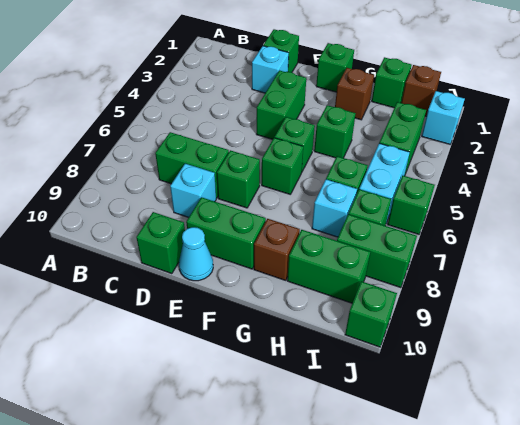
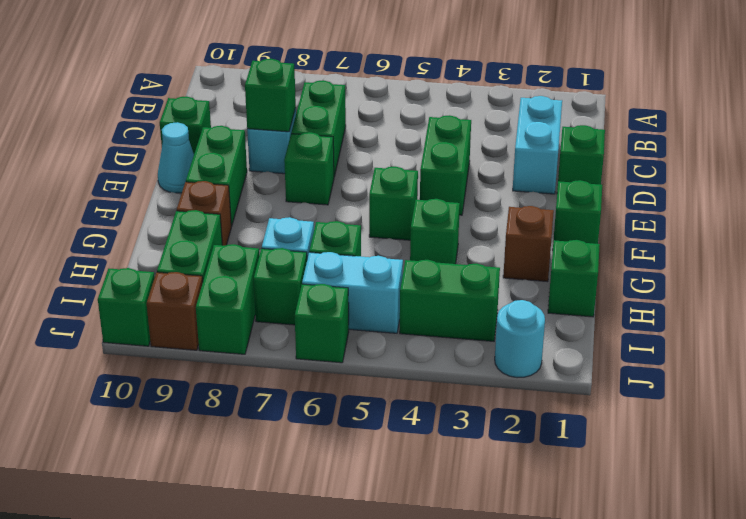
cyan brick D2 level 1 -> cyan brick C2:D2 level 1
green brick E3:E4 level 1 -> green brick D4:E4 level 1
green brick F6 level 1 -> green brick D8 level 2
brown brick I1 level 1 -> brown brick J9 level 1
cyan brick J2 level 1 -> cyan round brick J2 level 1

